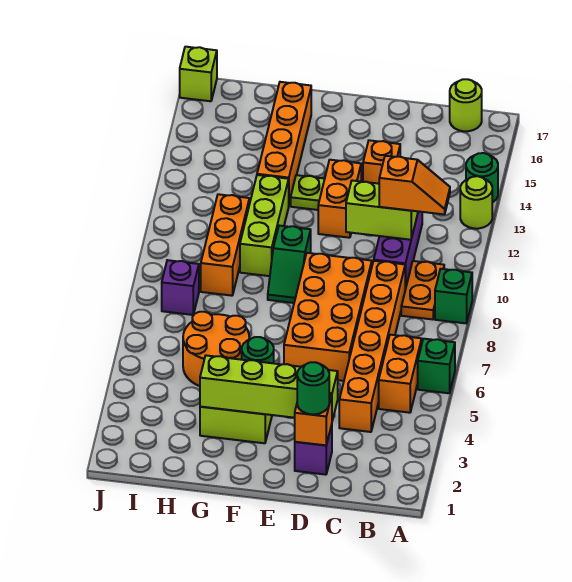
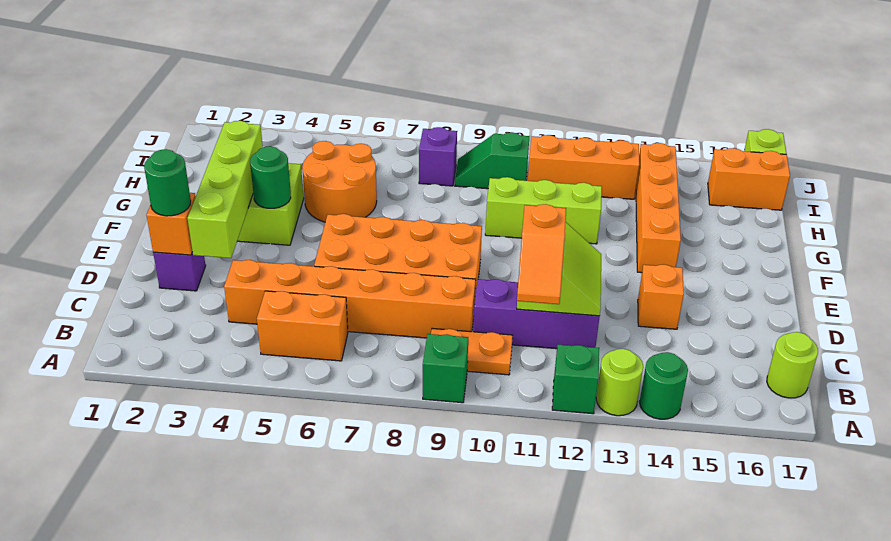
green brick A6 level 1 -> green brick A12 level 1
orange brick E12:E13 level 1 -> orange brick I16:I17 level 1
green slope F9:F10 level 1 top 10 -> green slope I9:I10 level 1 top 10
lime plate F13 level 1 -> none
orange brick G13:G16 level 1 -> orange brick F14:I14 level 1
orange brick H9:H11 level 1 -> orange brick I11:I13 level 1

